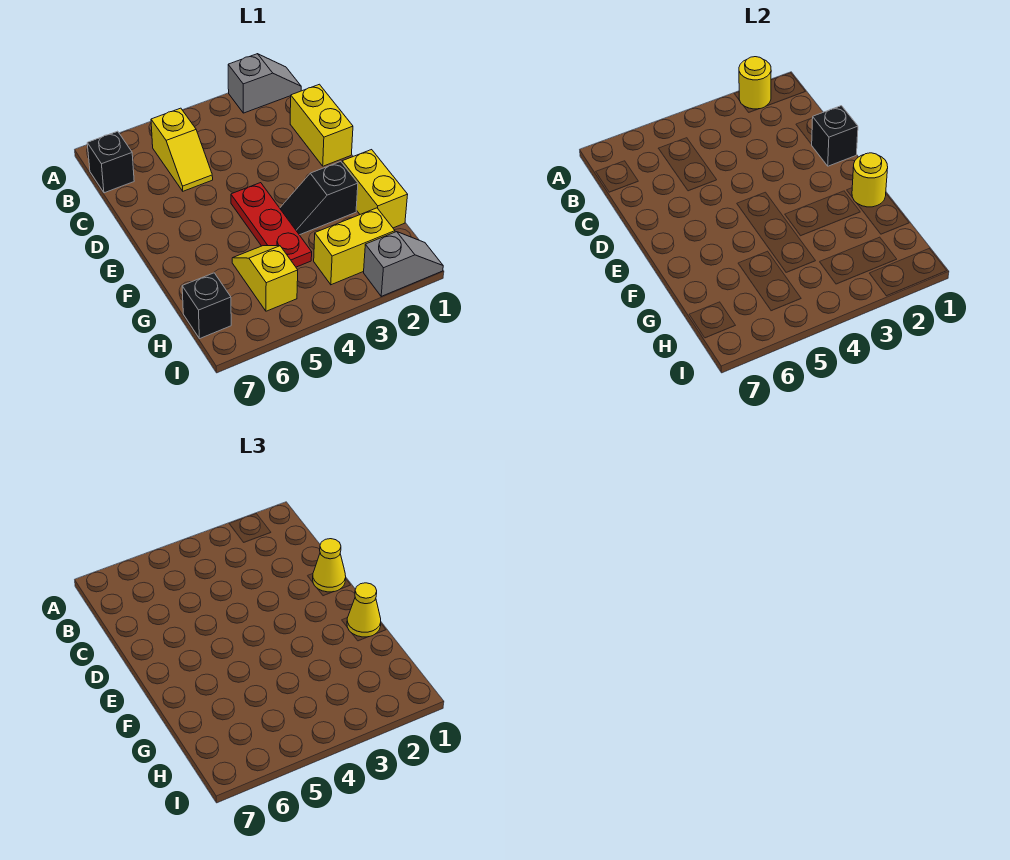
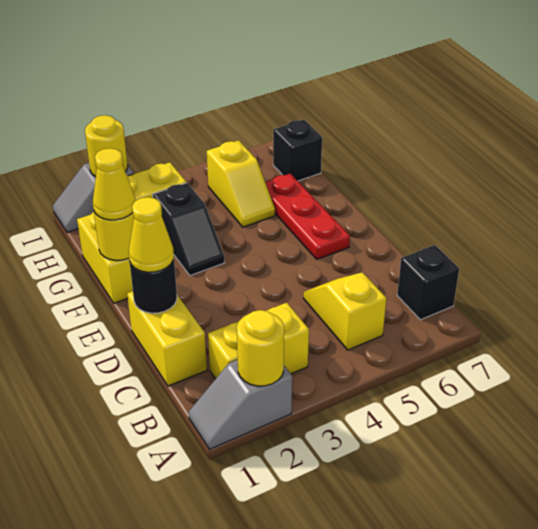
none -> yellow brick B2:B3 level 1
black brick D1 level 2 -> black round brick D1 level 2
red plate E4:G4 level 1 -> red plate E6:G6 level 1
black slope F2:F3 level 1 top 2 -> black slope F3:G3 level 1 top G
none -> yellow round brick I2 level 2

